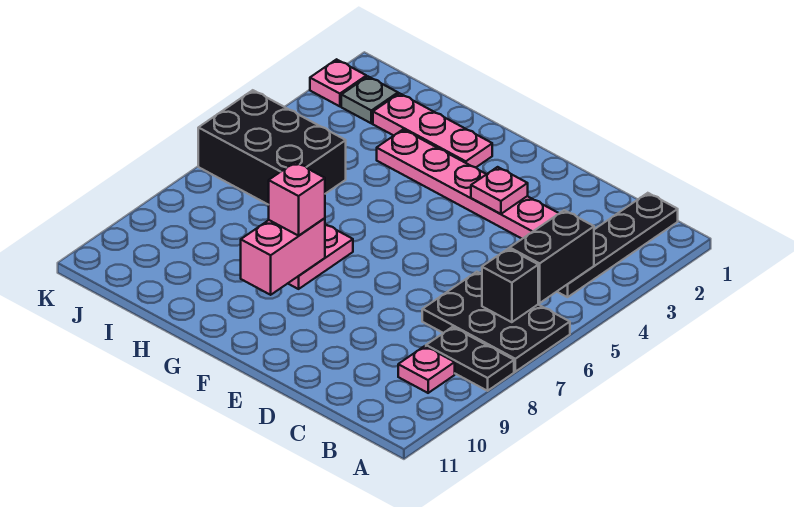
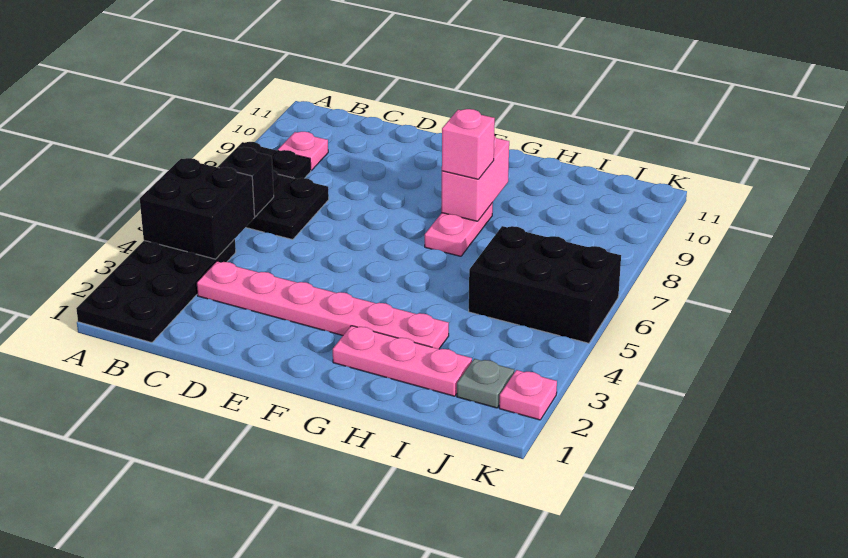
black plate B1:B4 level 1 -> black plate A1:B4 level 1
black brick B4:B5 level 2 -> black brick A4:B5 level 2
pink plate E3 level 2 -> none

